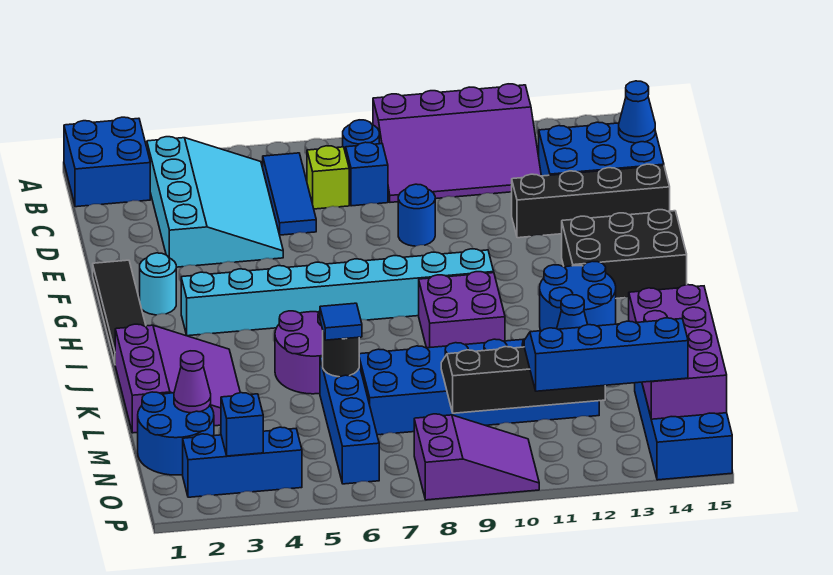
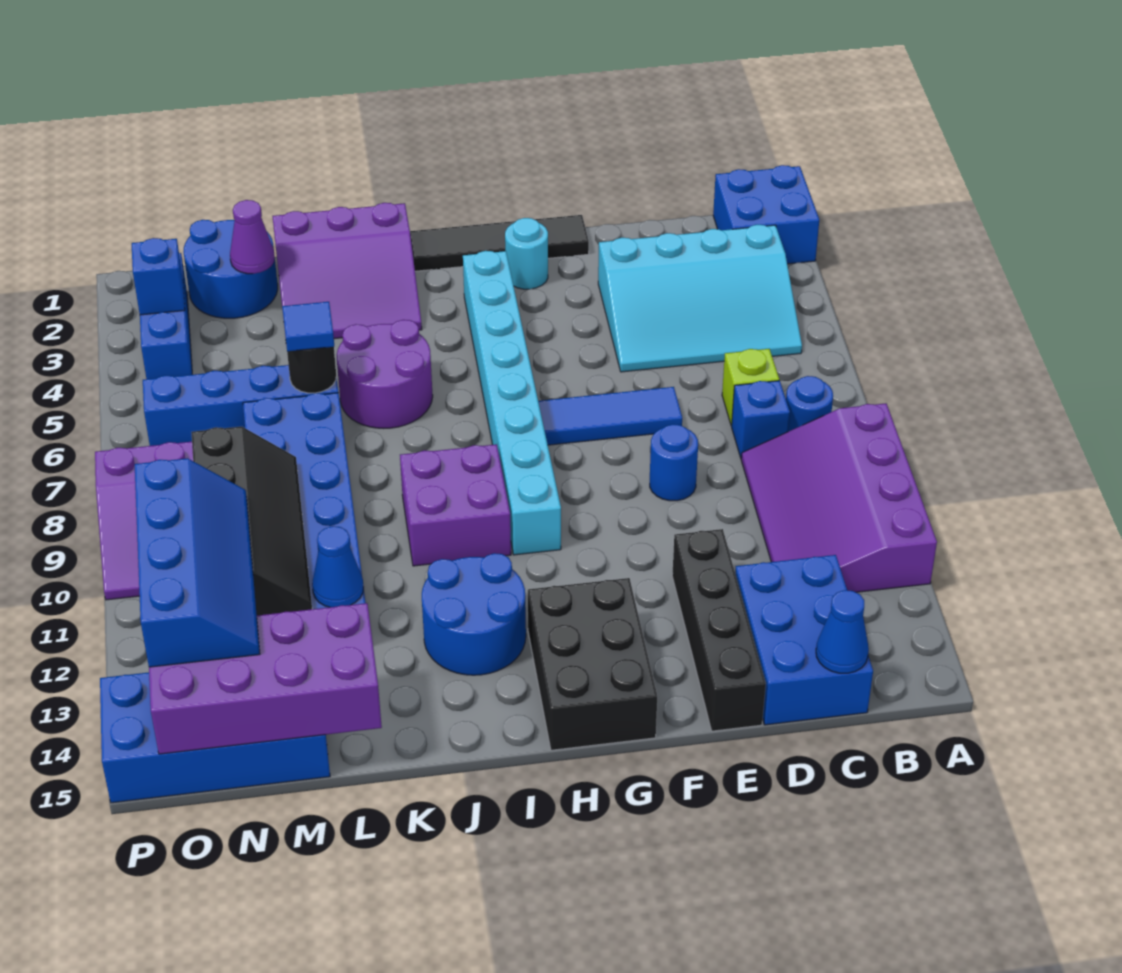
blue tile B6:D6 level 1 -> blue tile E7:G7 level 1

